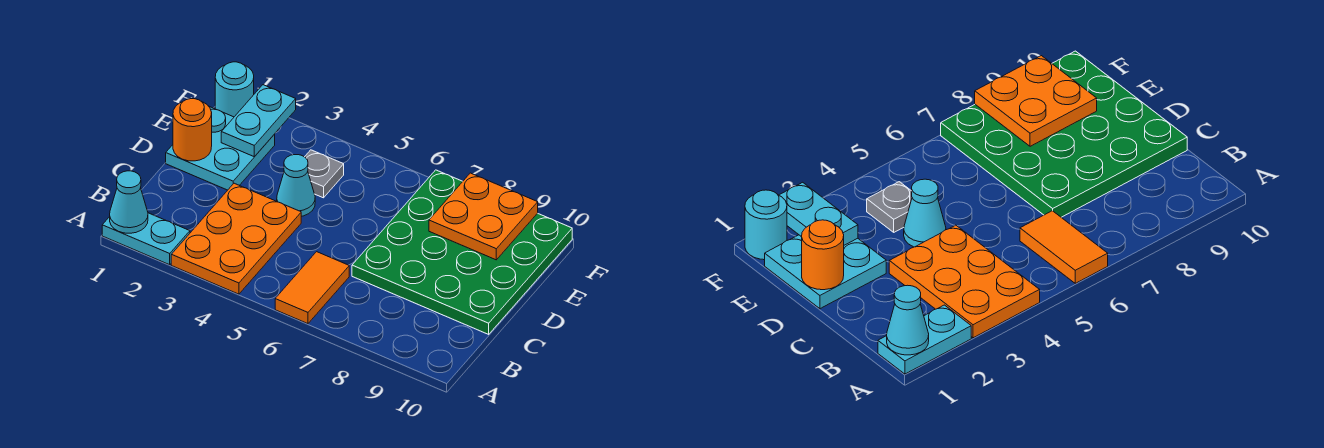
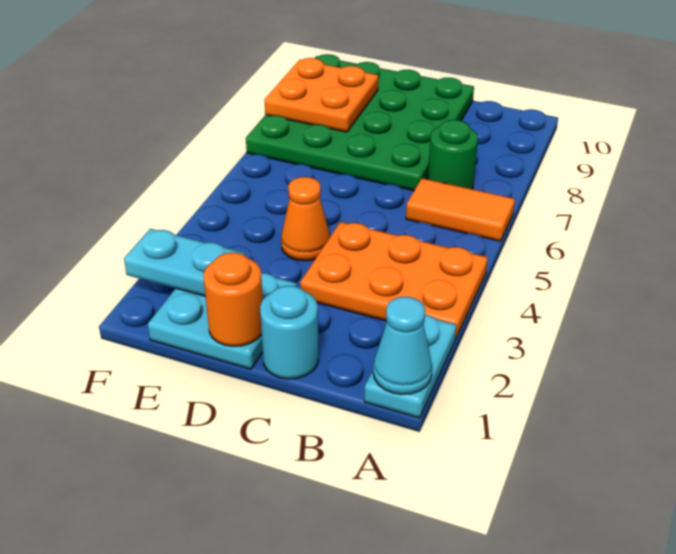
none -> green round brick B7 level 1
cyan cone D4 level 1 -> orange cone D4 level 1
grey plate E4 level 1 -> none
cyan round brick F1 level 1 -> cyan round brick C1 level 1

